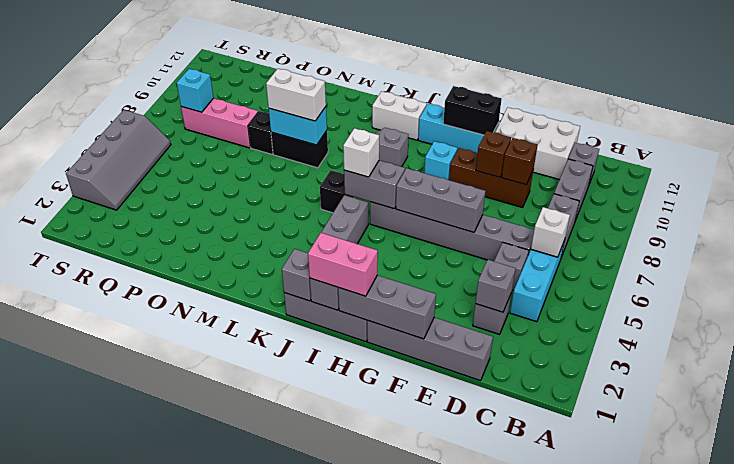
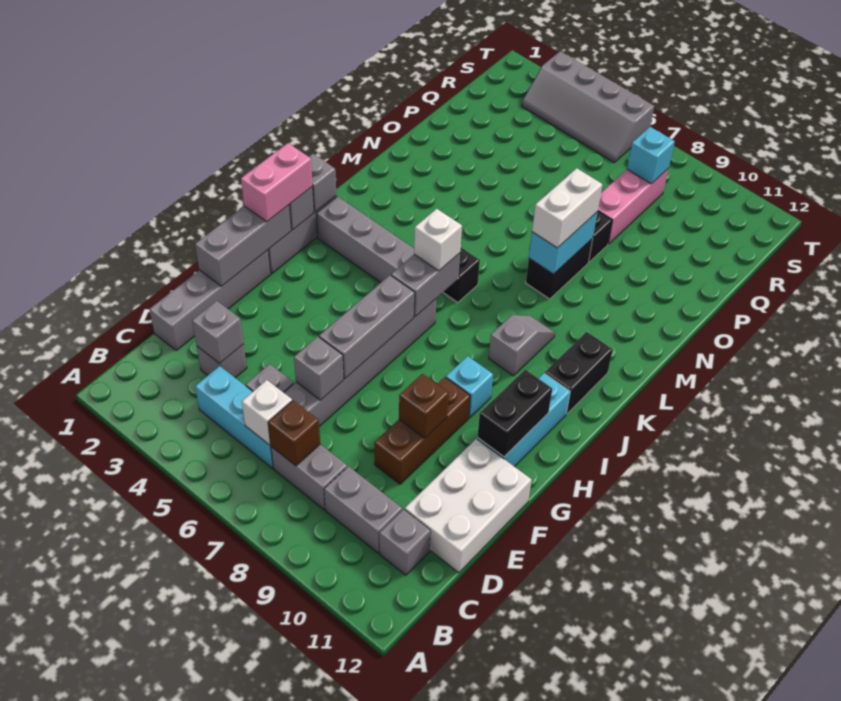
none -> grey brick E6 level 2
brown brick E9 level 2 -> brown brick C7 level 2
white brick J11:K11 level 1 -> black brick J11:K11 level 1

